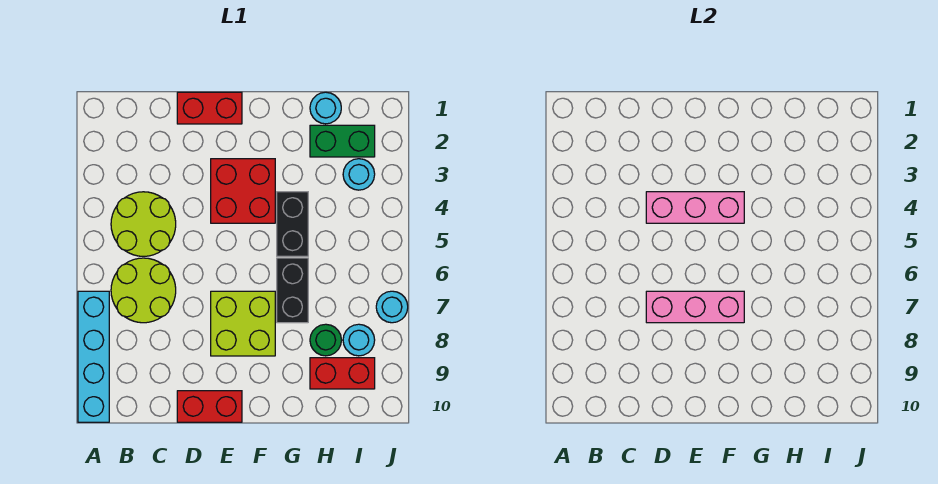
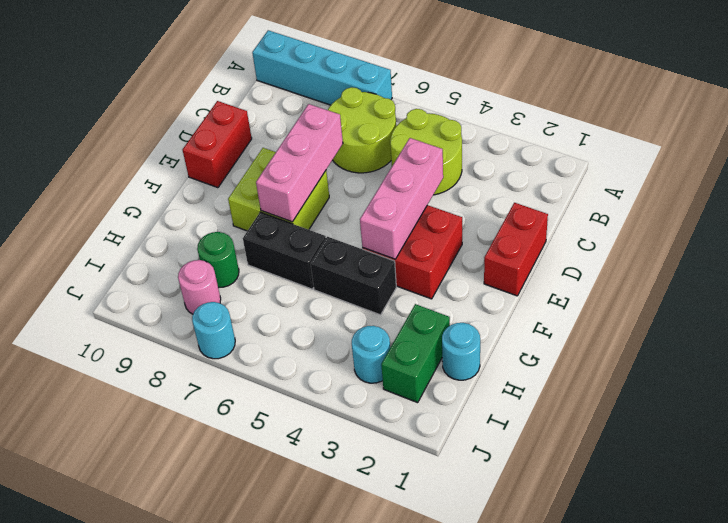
red brick H9:I9 level 1 -> none
cyan round brick I8 level 1 -> pink round brick I8 level 1

